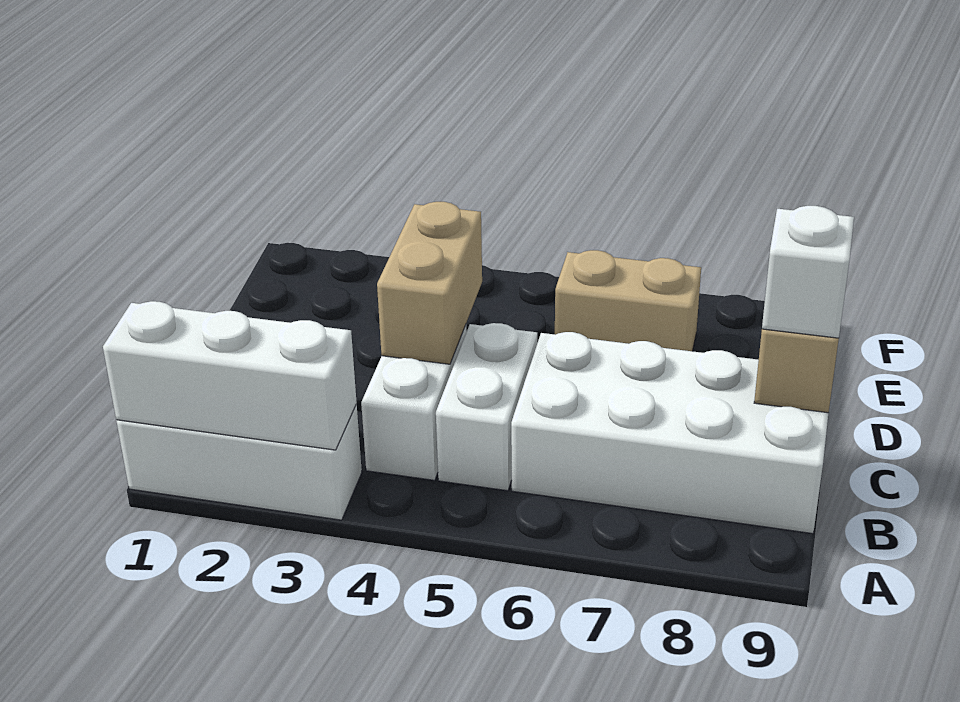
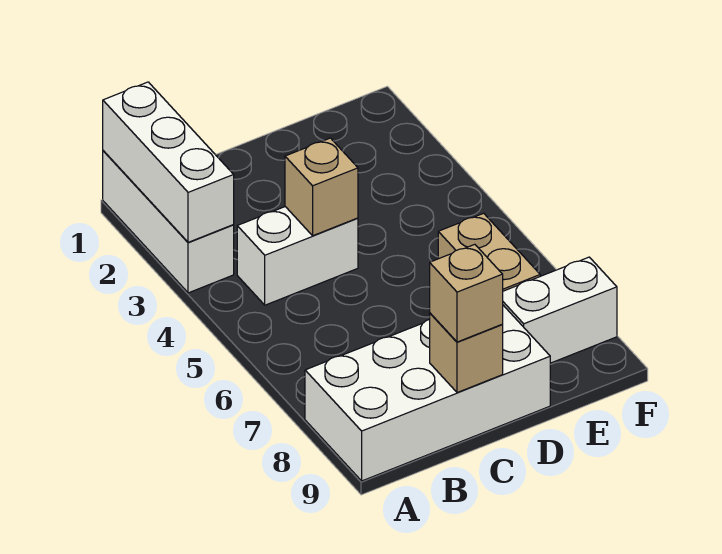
white brick B5:C5 level 1 -> white brick E8:F8 level 1
white brick B6:C9 level 1 -> white brick A8:D9 level 1
tan brick C4:D4 level 2 -> tan brick C4 level 2
white brick C9 level 3 -> tan brick C9 level 3

